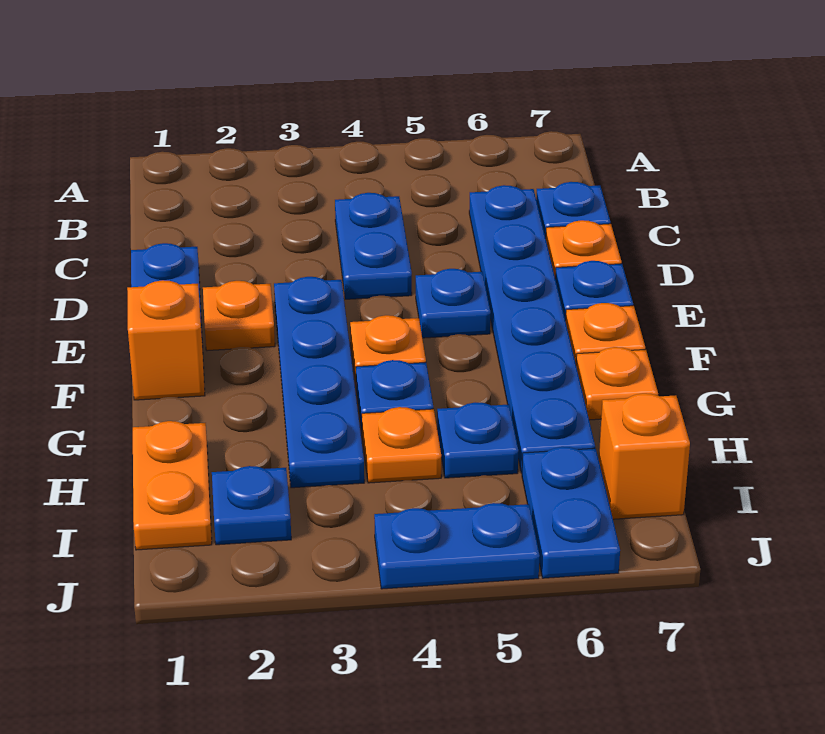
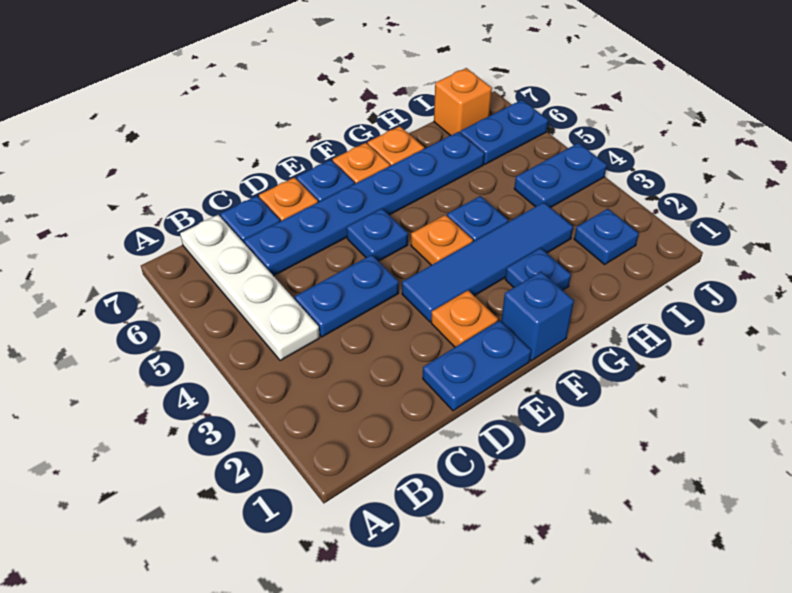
none -> white plate B4:B7 level 1
blue plate E3:H3 level 1 -> blue tile E3:H3 level 1
orange brick F1 level 1 -> blue brick F1 level 1
orange plate H1:I1 level 1 -> none
orange plate H4 level 1 -> none
blue plate H5 level 1 -> blue plate G2 level 1
blue plate J4:J5 level 1 -> blue plate I4:J4 level 1

